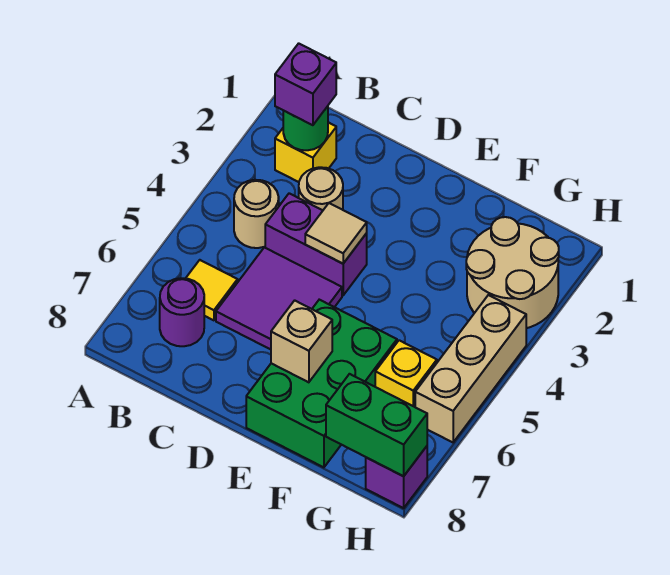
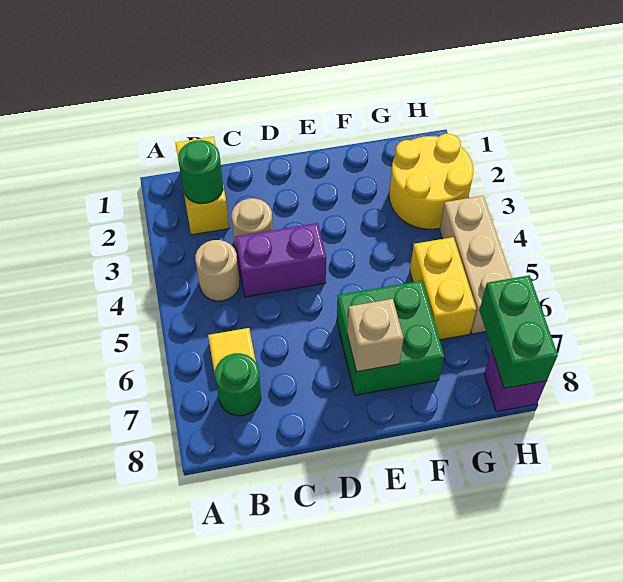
yellow brick B2 level 1 -> yellow brick B1:B2 level 1
purple brick B2 level 3 -> none
purple round brick B7 level 1 -> green round brick B7 level 1
purple tile C5:D6 level 1 -> none
tan tile D4 level 2 -> none
green brick E6:F8 level 1 -> green brick E6:F7 level 1
tan round brick G2:H3 level 1 -> yellow round brick G2:H3 level 1
yellow brick G6 level 1 -> yellow brick G5:G6 level 1
green brick G8:H8 level 2 -> green brick H7:H8 level 2

